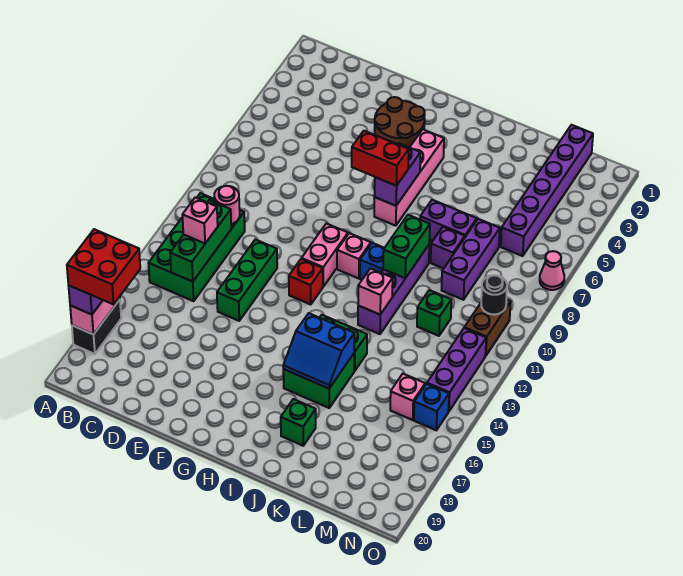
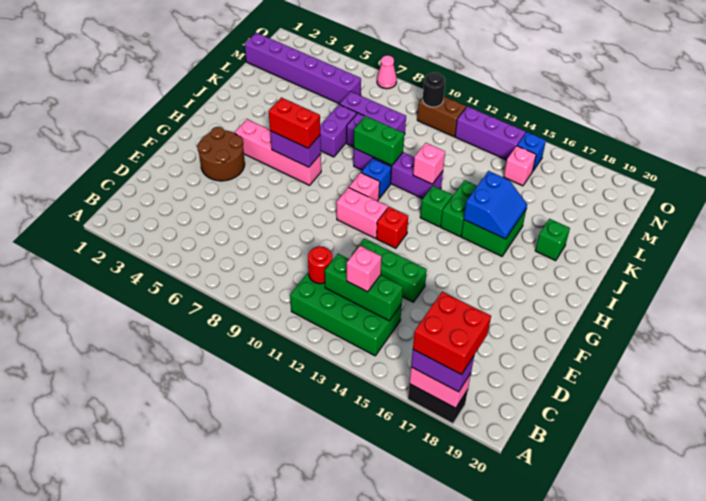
pink round brick C11 level 2 -> red round brick C11 level 2
red brick G7:H7 level 3 -> red brick H6:H7 level 3
green brick L11 level 1 -> green brick I13 level 1

